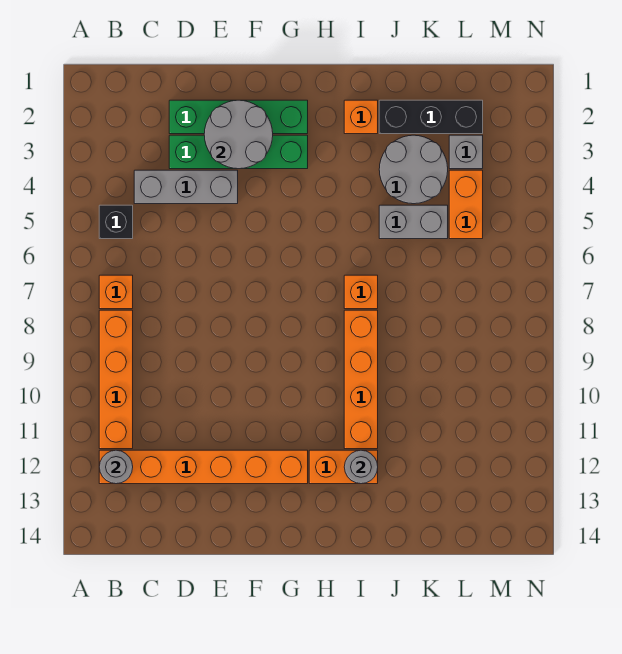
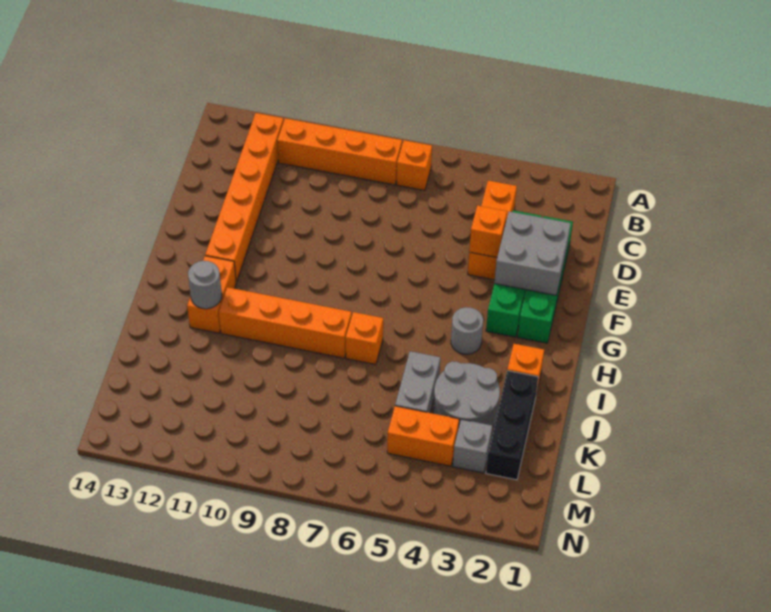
black brick B5 level 1 -> none
grey round brick B12 level 2 -> grey round brick H4 level 1
grey brick C4:E4 level 1 -> orange brick C4:E4 level 1
grey round brick E2:F3 level 2 -> grey brick E2:F3 level 2
none -> orange brick E4 level 2

